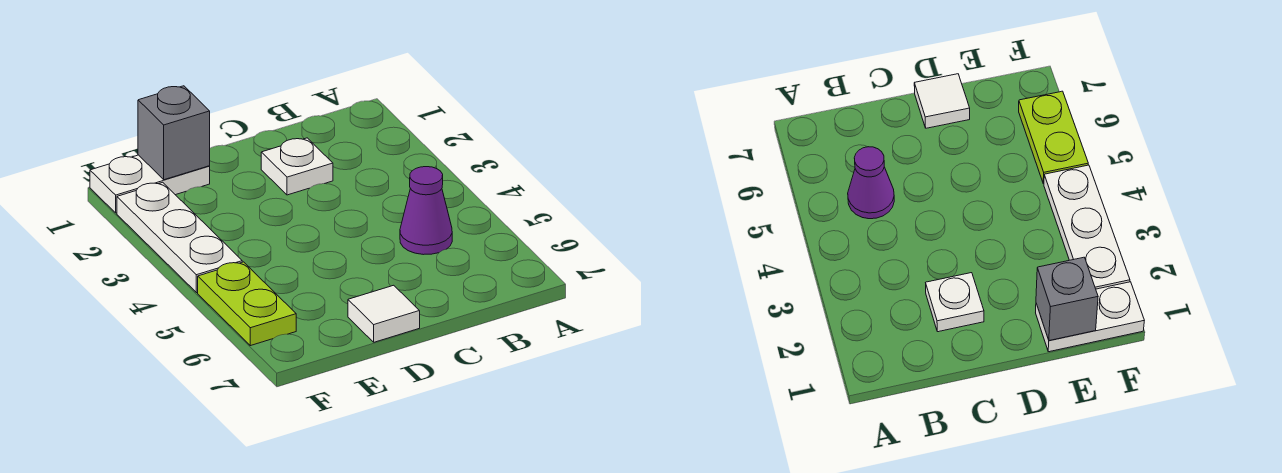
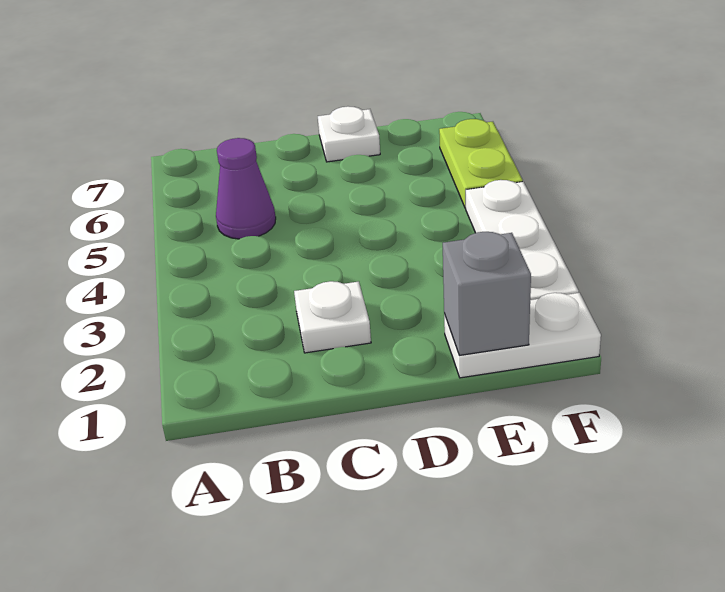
white tile D7 level 1 -> white plate D7 level 1

